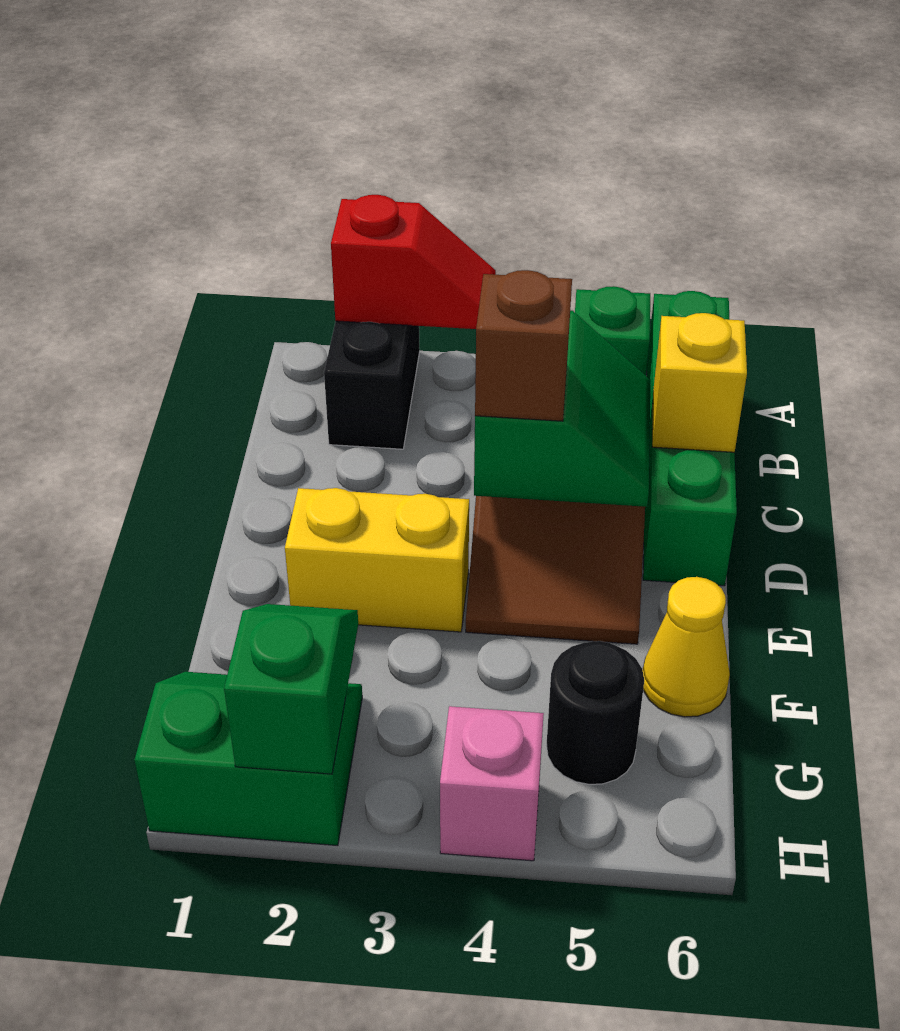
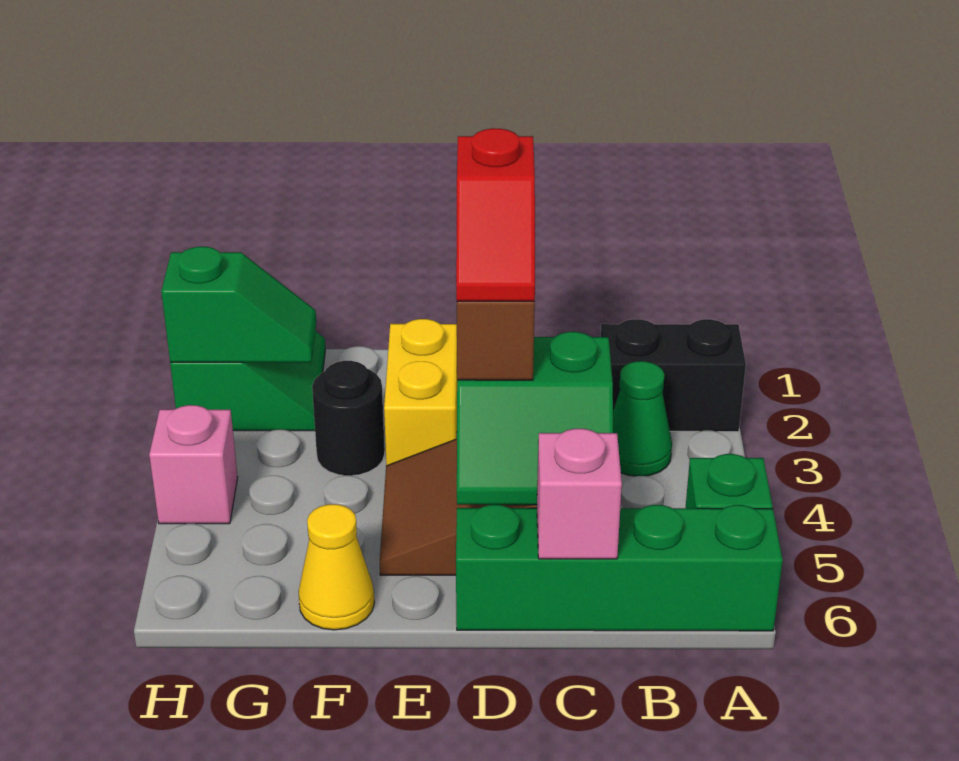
red slope A2:A3 level 2 top 2 -> red slope D3:D4 level 4 top 3
none -> green cone B3 level 1
yellow brick C6 level 2 -> pink brick C6 level 2
black round brick G5 level 1 -> black round brick F3 level 1

